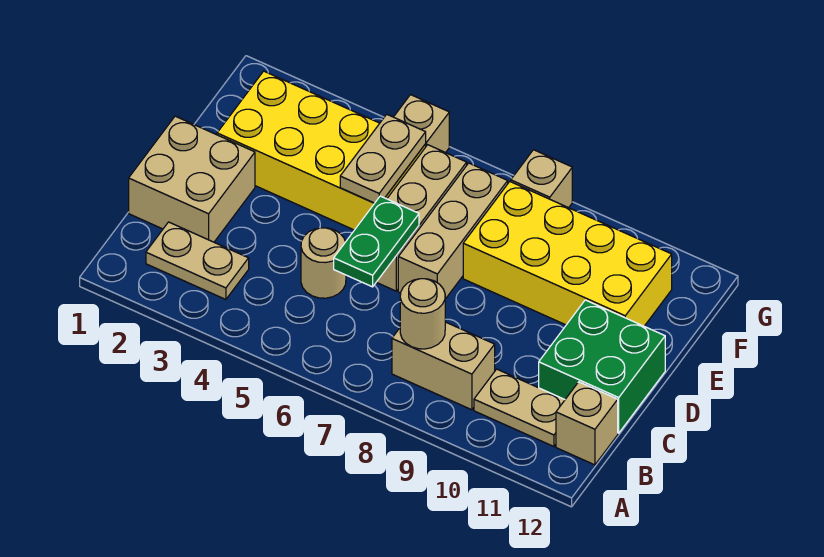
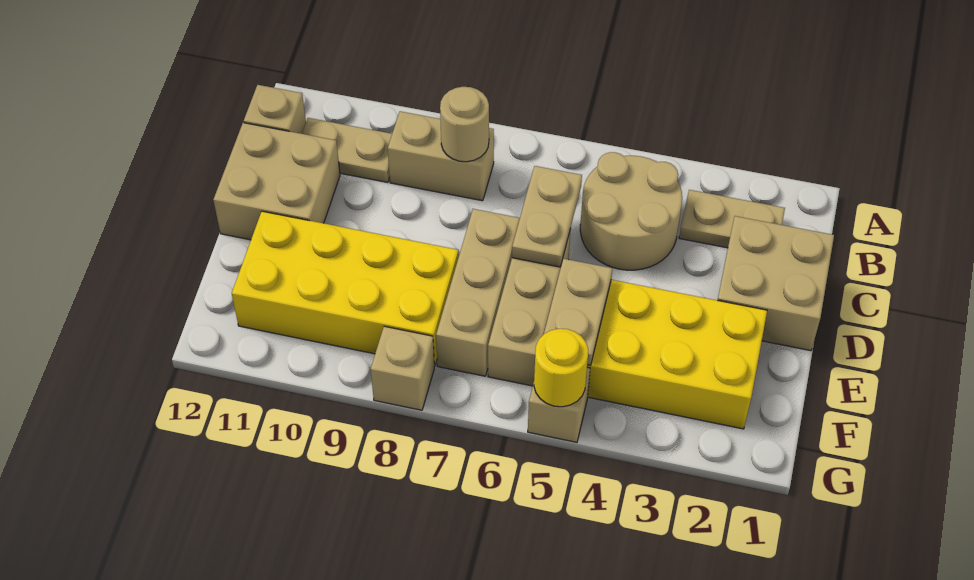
tan round brick C5 level 1 -> tan round brick B4:C5 level 1
green plate C6:D6 level 2 -> tan plate C6:D6 level 2
green brick C11:D12 level 1 -> tan brick C11:D12 level 1
none -> yellow round brick G5 level 2

